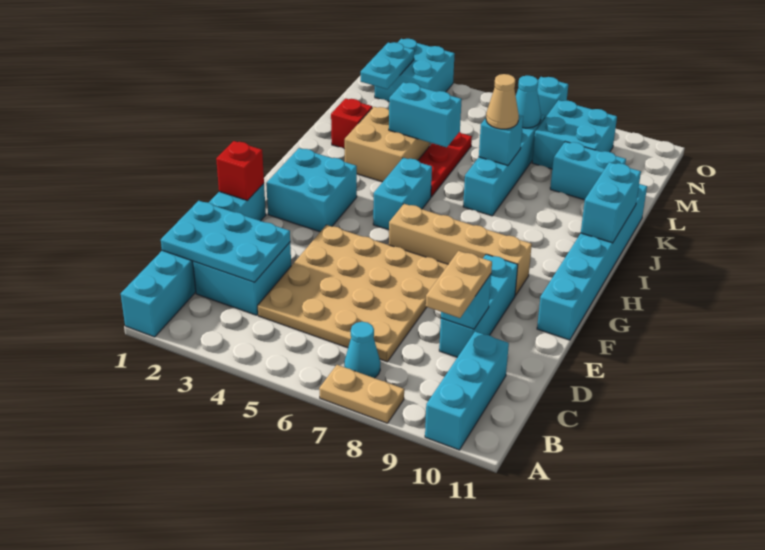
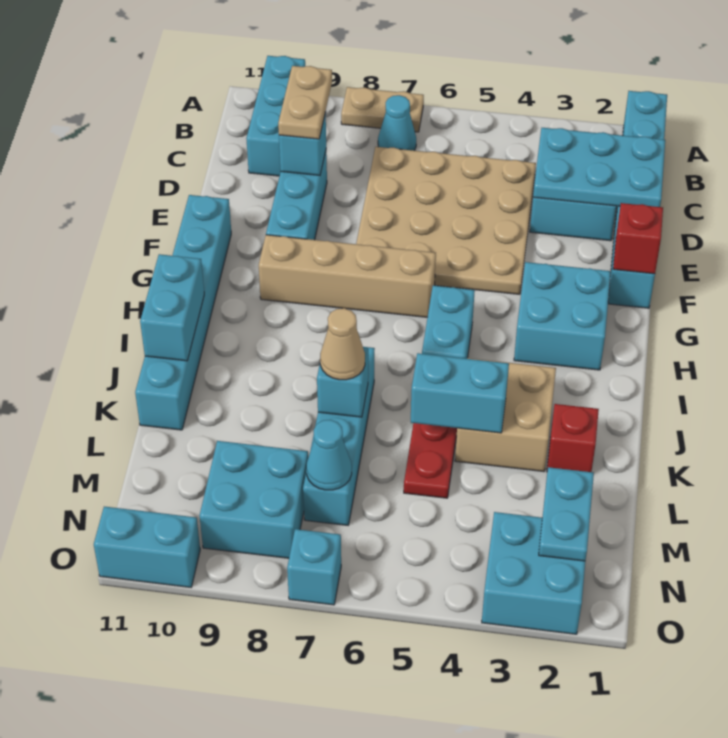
cyan brick L9:L10 level 1 -> cyan brick O10:O11 level 1

